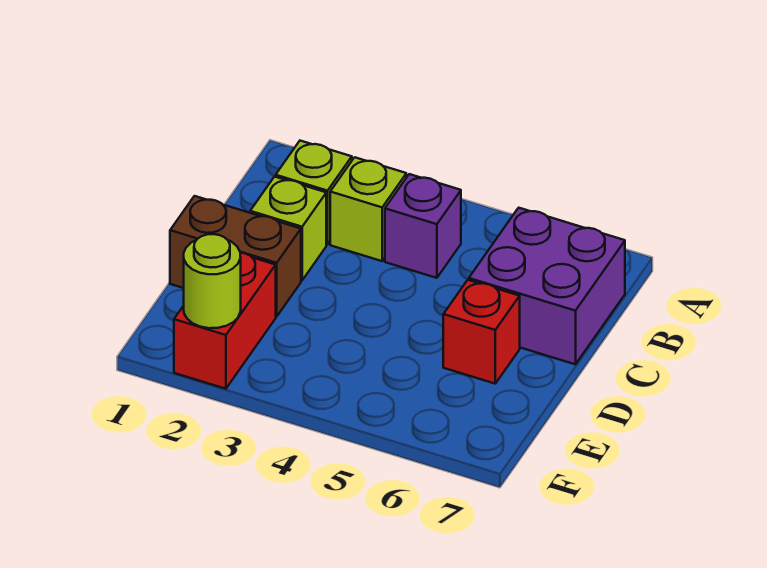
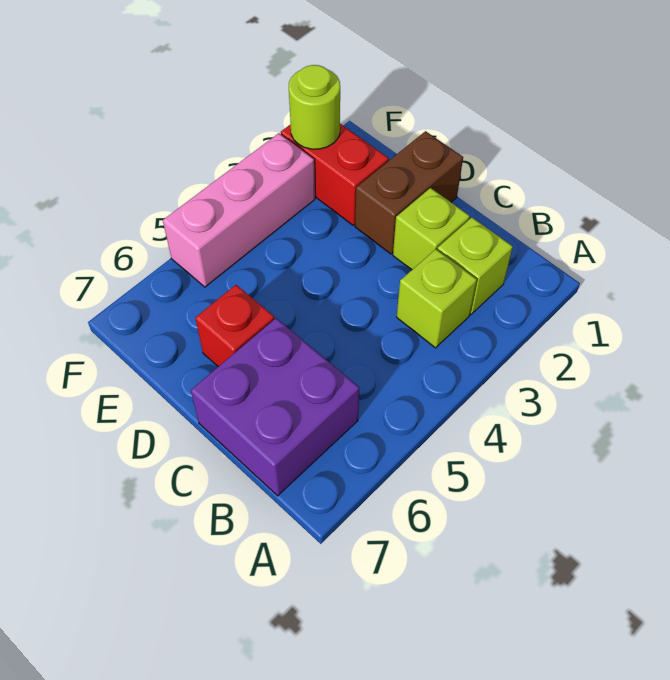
purple brick B4 level 1 -> none
none -> pink brick F3:F5 level 1

